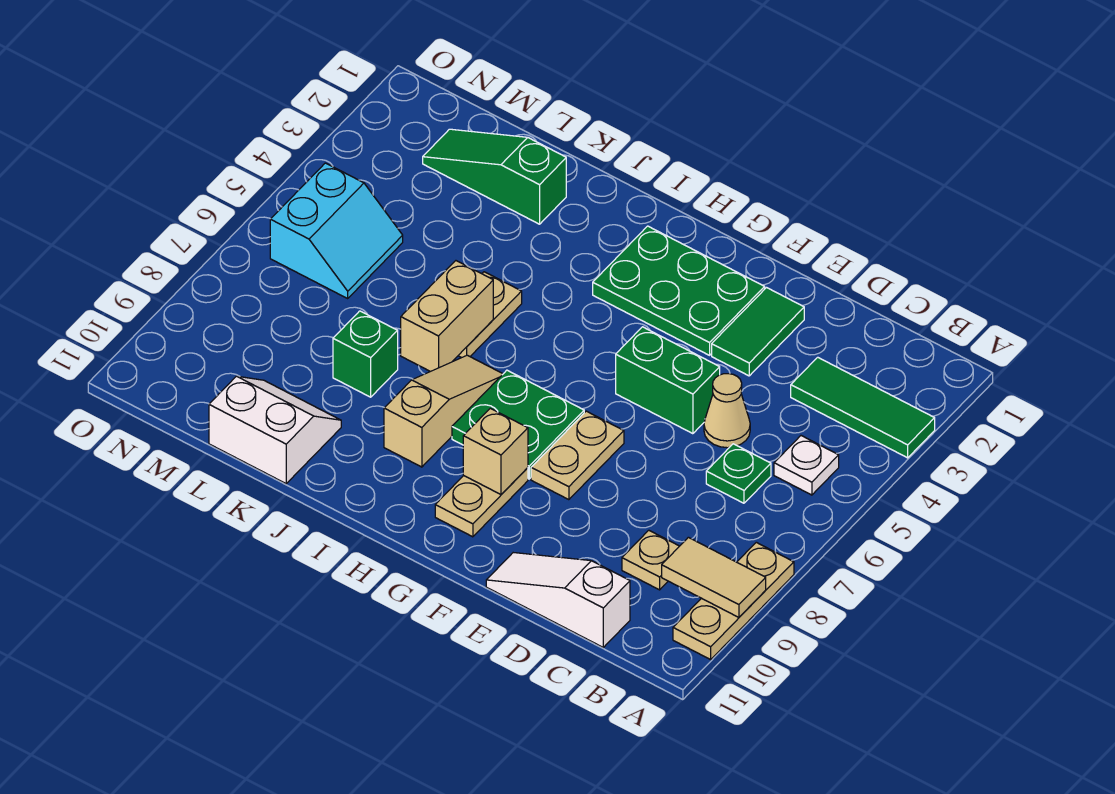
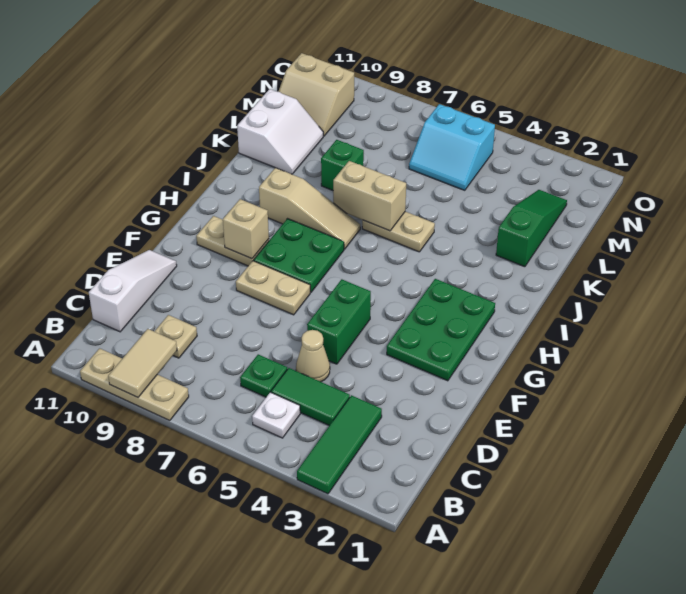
green tile E2:E3 level 1 -> green tile C4:C5 level 1
none -> tan slope M10:N11 level 1 top N

